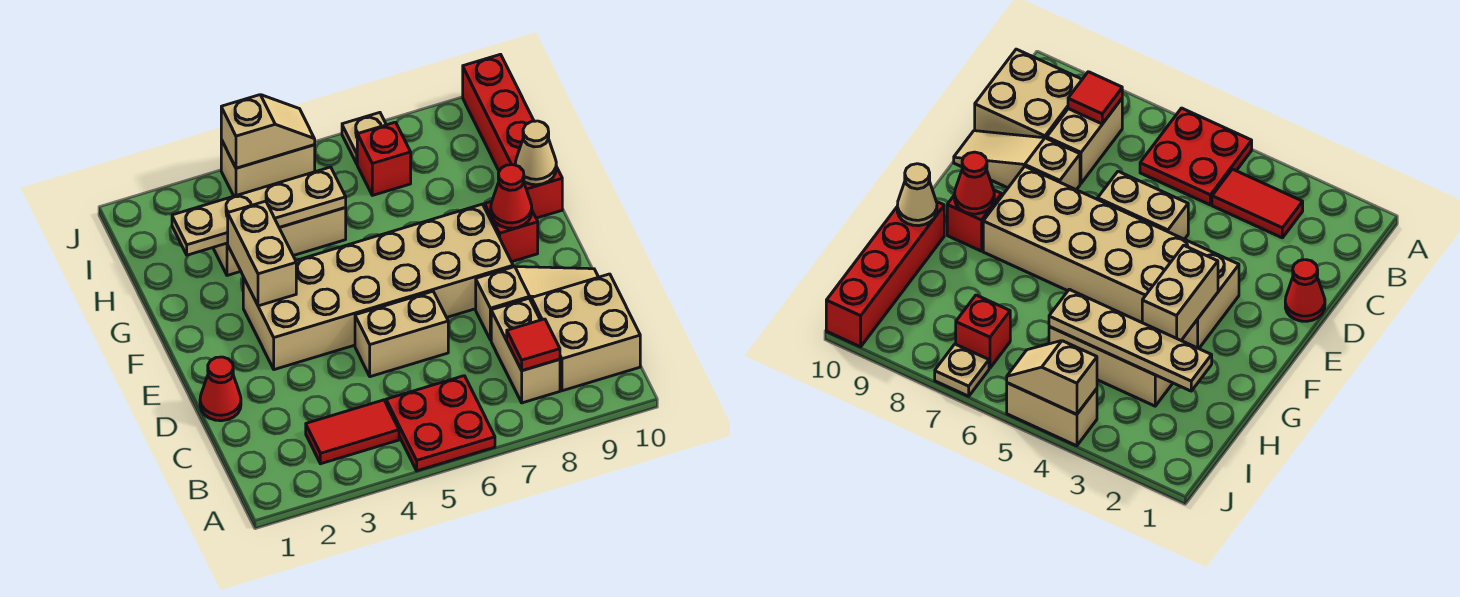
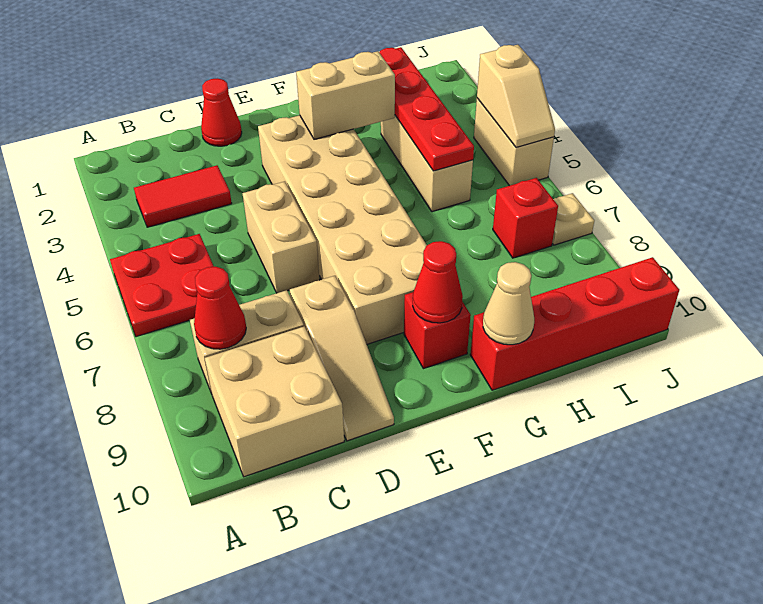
red tile B3:B4 level 1 -> red tile B3:C3 level 1
red tile B8 level 2 -> red cone B8 level 2
tan plate H2:H5 level 2 -> red plate H2:H5 level 2

